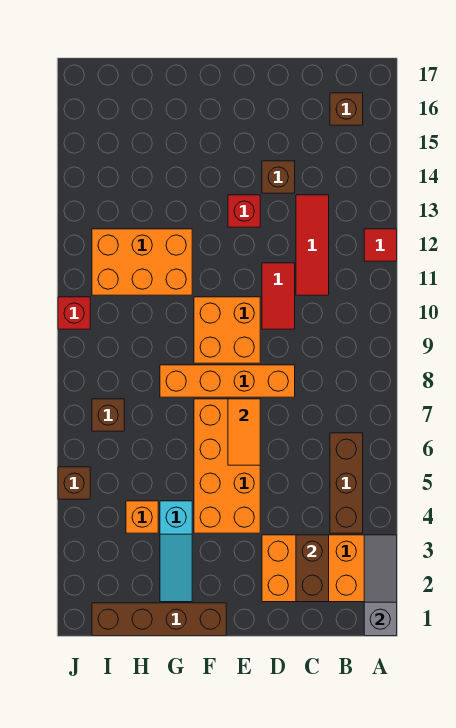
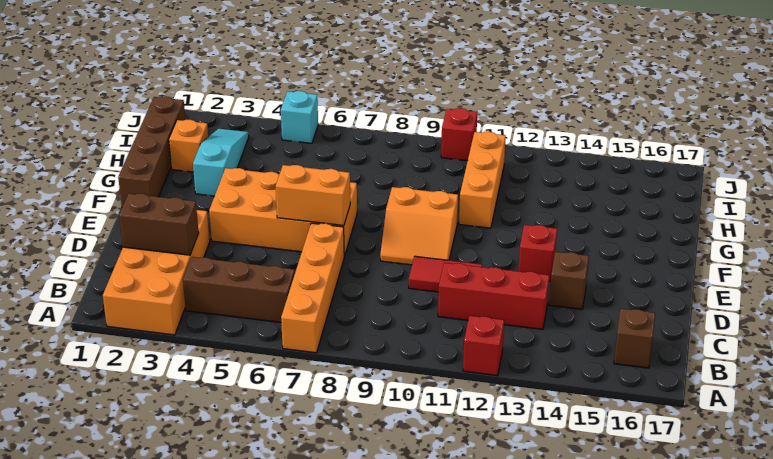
grey slope A1:A3 level 2 top 1 -> none
red tile A12 level 1 -> red brick A12 level 1
red tile C11:C13 level 1 -> red brick C11:C13 level 1
orange brick D8:G8 level 1 -> orange brick A7:D7 level 1
orange tile E6:E7 level 2 -> orange brick E6:E7 level 2
orange brick E9:F10 level 1 -> orange slope E9:F10 level 1 top F
cyan slope G2:G4 level 1 top 4 -> cyan slope G3:I3 level 1 top G
orange brick G11:I12 level 1 -> orange brick G11:I11 level 1
orange brick H4 level 1 -> orange brick H2 level 1
brown brick I7 level 1 -> none
brown brick J5 level 1 -> cyan brick J5 level 1

